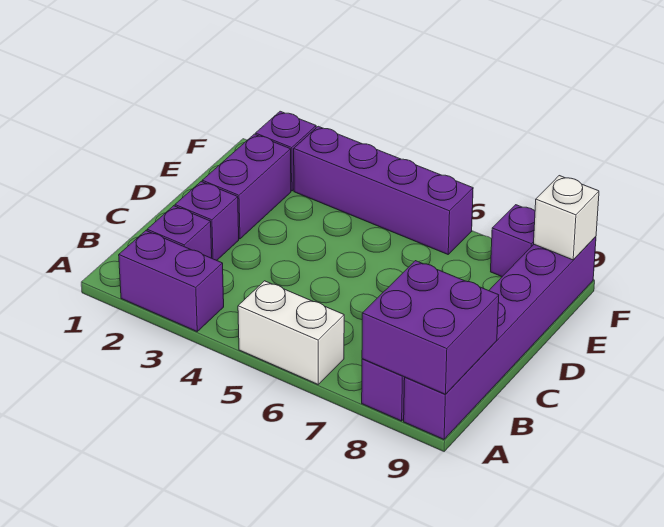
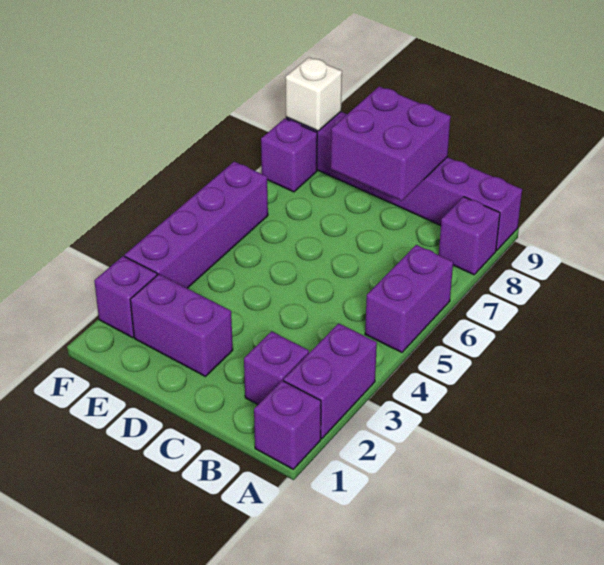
white brick A5:A6 level 1 -> purple brick A5:A6 level 1
purple brick A8:B9 level 2 -> purple brick C8:D9 level 2
purple brick C2 level 1 -> purple brick A1 level 1

